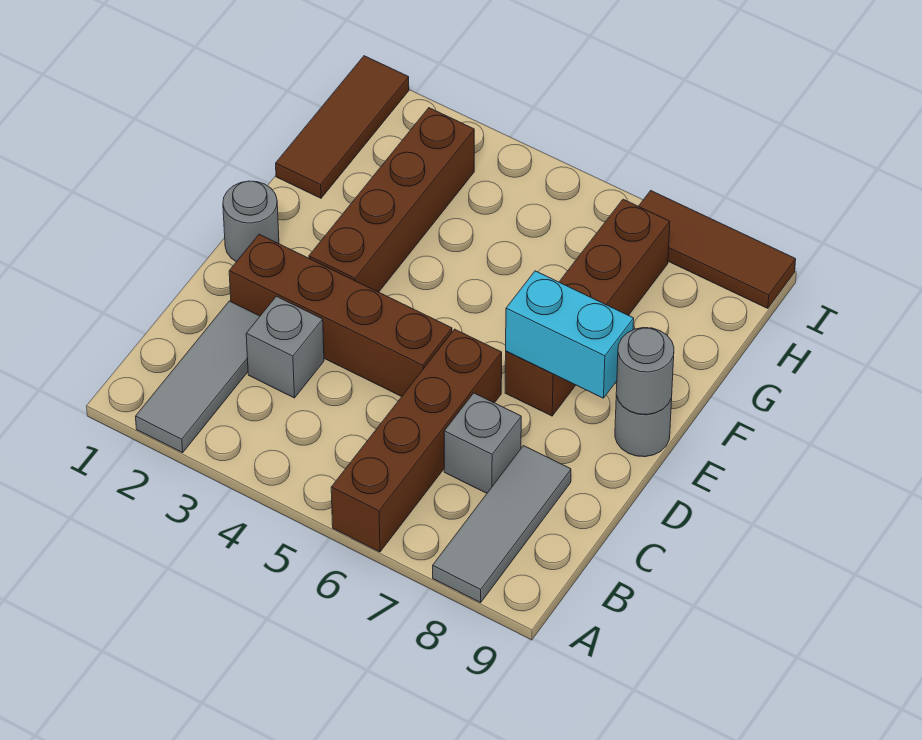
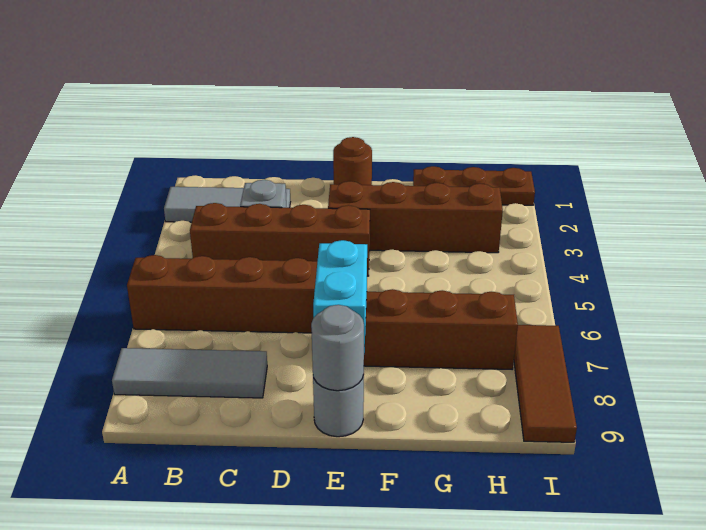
grey brick C7 level 1 -> none
brown brick D2:D5 level 1 -> brown brick B4:E4 level 1
grey round brick E1 level 1 -> brown round brick E1 level 1
brown tile G1:I1 level 1 -> brown plate G1:I1 level 1

